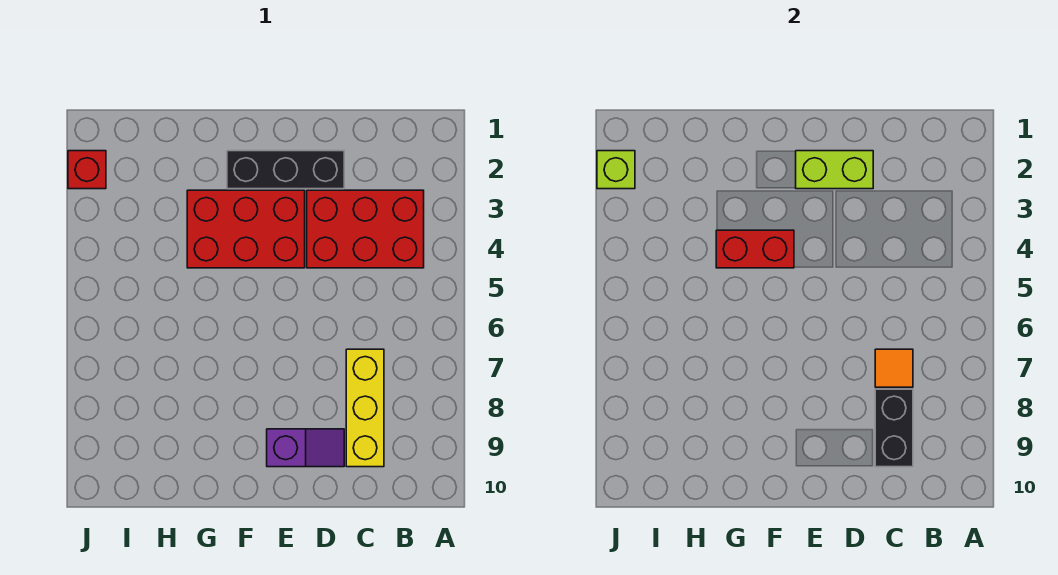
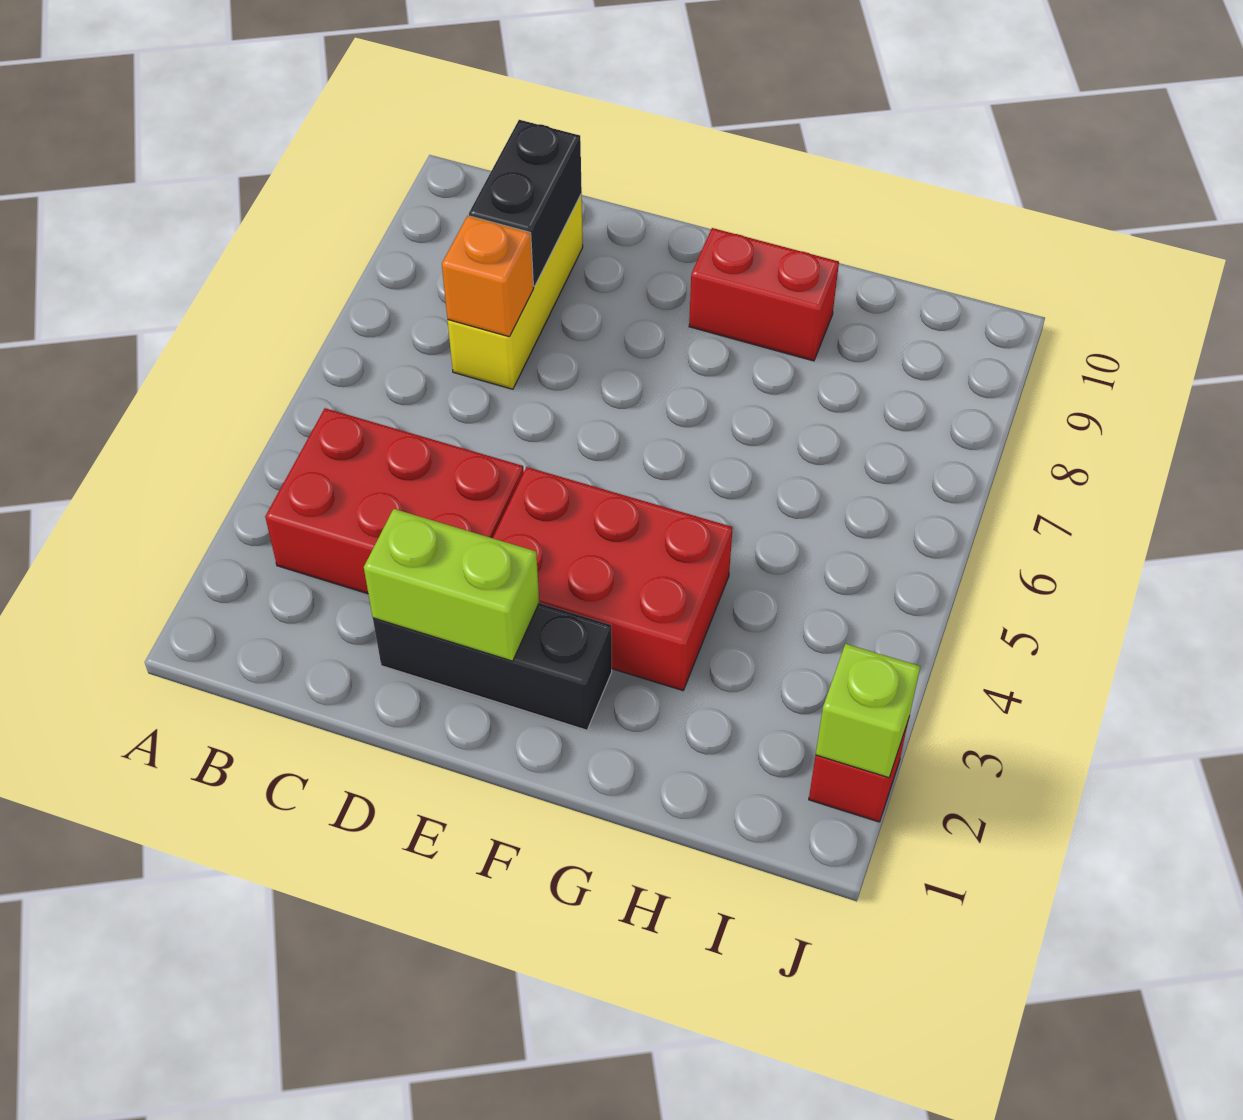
orange tile C7 level 2 -> orange brick C7 level 2
purple slope D9:E9 level 1 top E -> none
red brick F4:G4 level 2 -> red brick F9:G9 level 1

